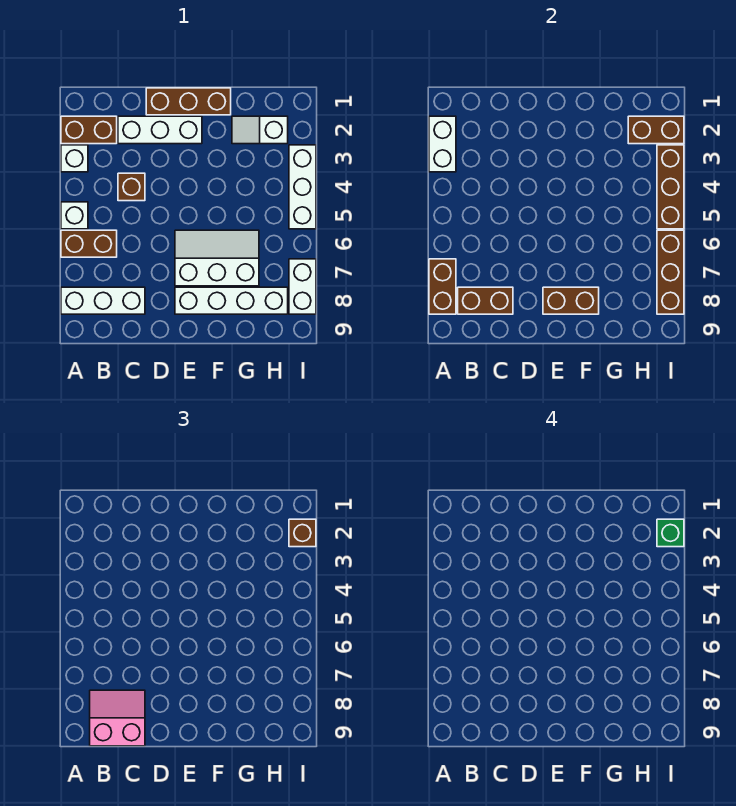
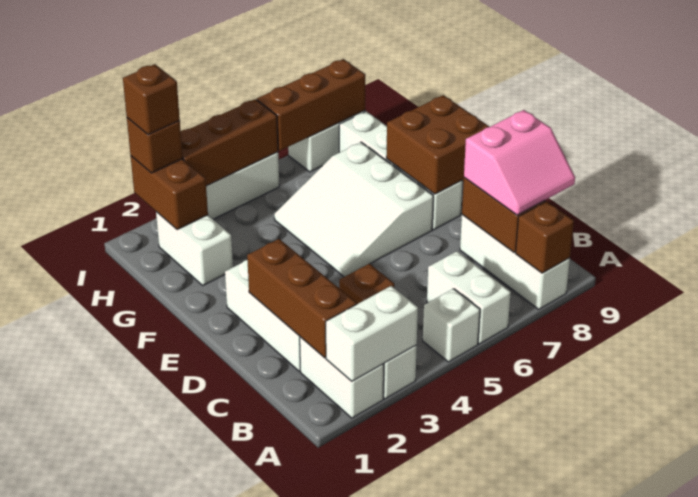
brown brick A2:B2 level 1 -> white brick A2:B2 level 1
brown brick A6:B6 level 1 -> white brick A6:B6 level 1
brown brick A7:A8 level 2 -> brown brick A8 level 2
pink slope B8:C9 level 3 top 9 -> pink slope B8:C9 level 3 top C
brown brick D1:F1 level 1 -> brown brick B2:D2 level 2
white slope E6:G7 level 1 top 7 -> white slope E5:G7 level 1 top 7
brown brick E8:F8 level 2 -> brown brick E8:F9 level 2
white slope G2:H2 level 1 top H -> white brick G2:H2 level 1
green brick I2 level 4 -> brown brick I2 level 4

